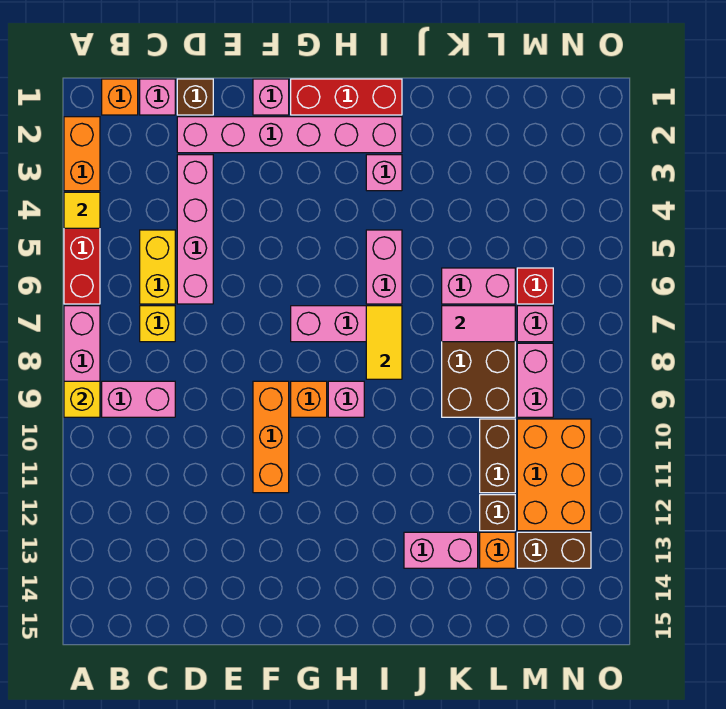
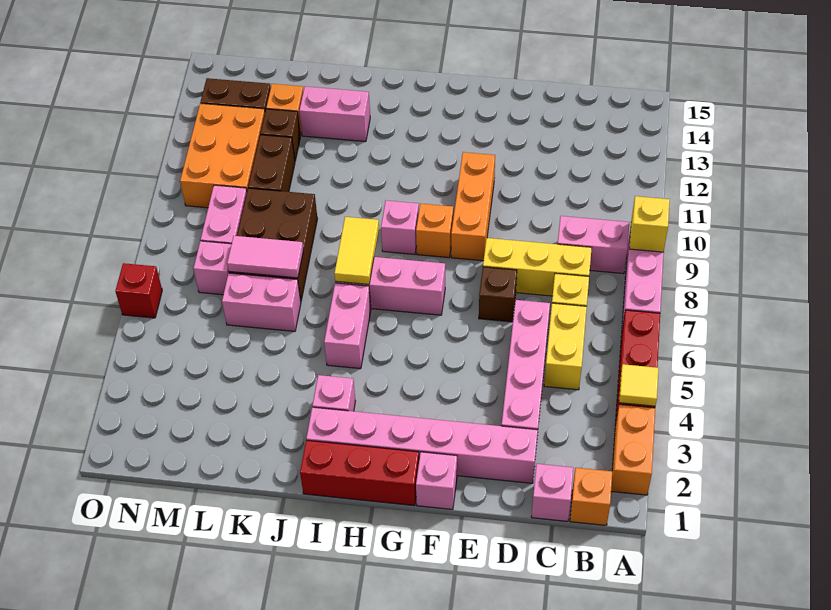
none -> yellow brick C8:E8 level 1
brown brick D1 level 1 -> brown brick E7 level 1
red brick M6 level 1 -> red brick O6 level 1

